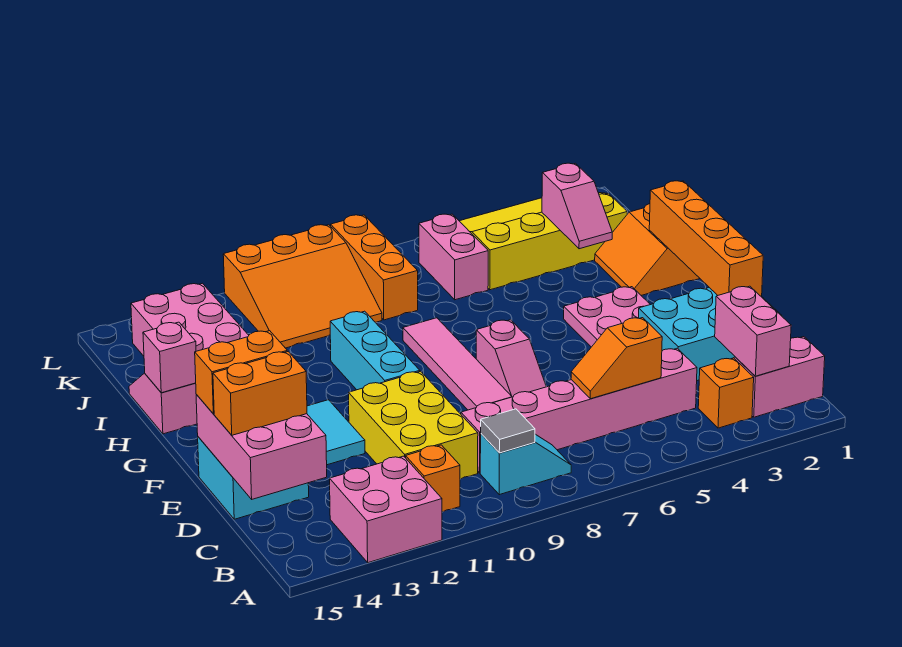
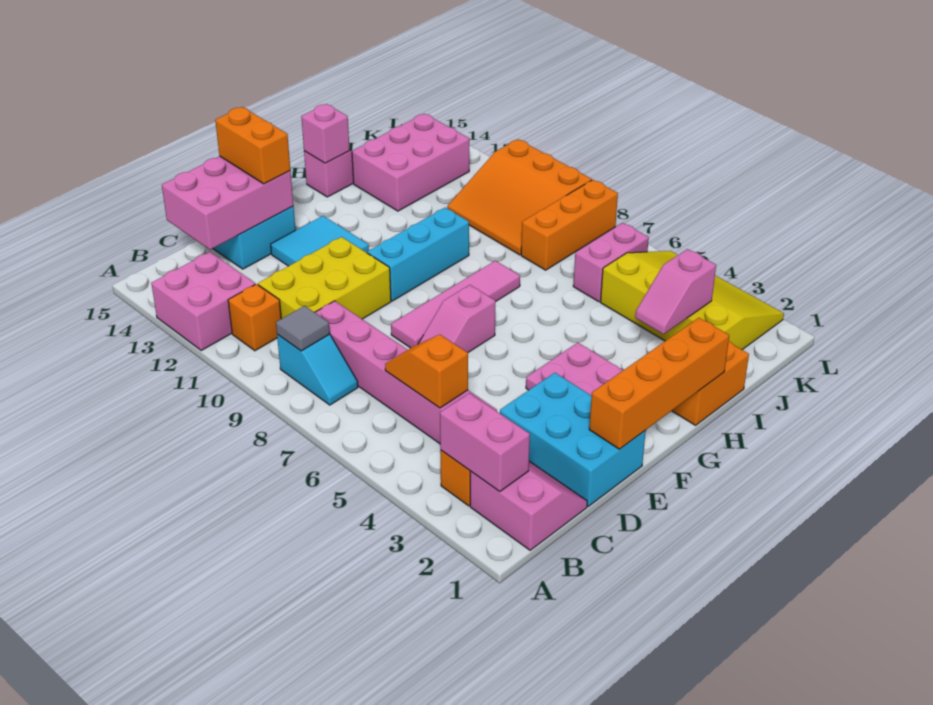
pink brick B2:C2 level 2 -> pink brick B2:B3 level 2
orange brick D14:D15 level 3 -> none

